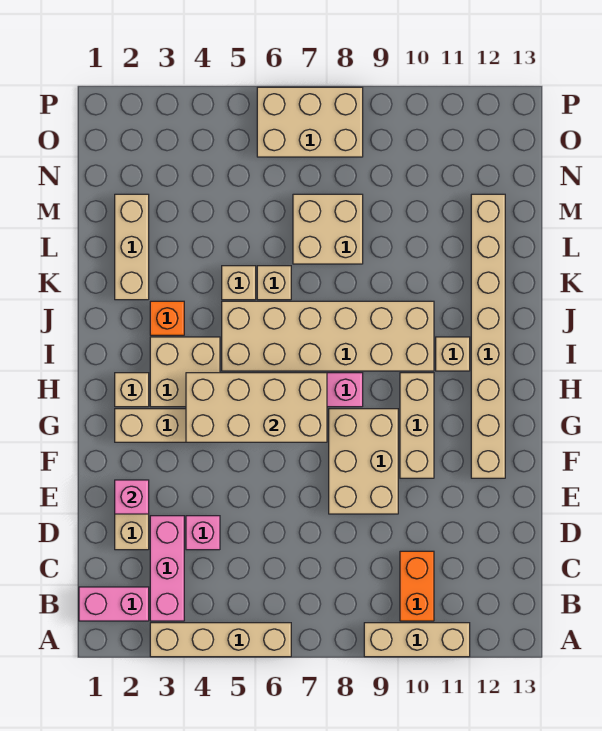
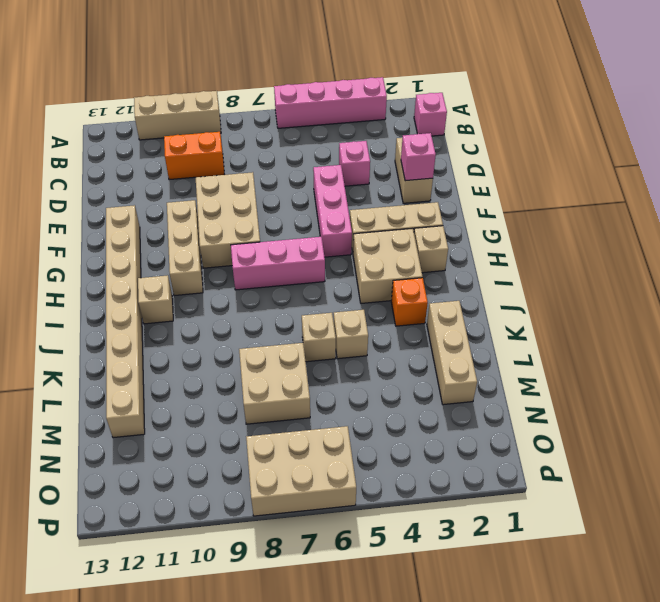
tan brick A3:A6 level 1 -> pink brick A3:A6 level 1
pink brick B1:B2 level 1 -> pink brick B1 level 1
pink brick B3:D3 level 1 -> pink brick E5:G5 level 1
orange brick B10:C10 level 1 -> orange brick C9:C10 level 1
tan brick G4:H7 level 2 -> none
tan brick I5:J10 level 1 -> none

